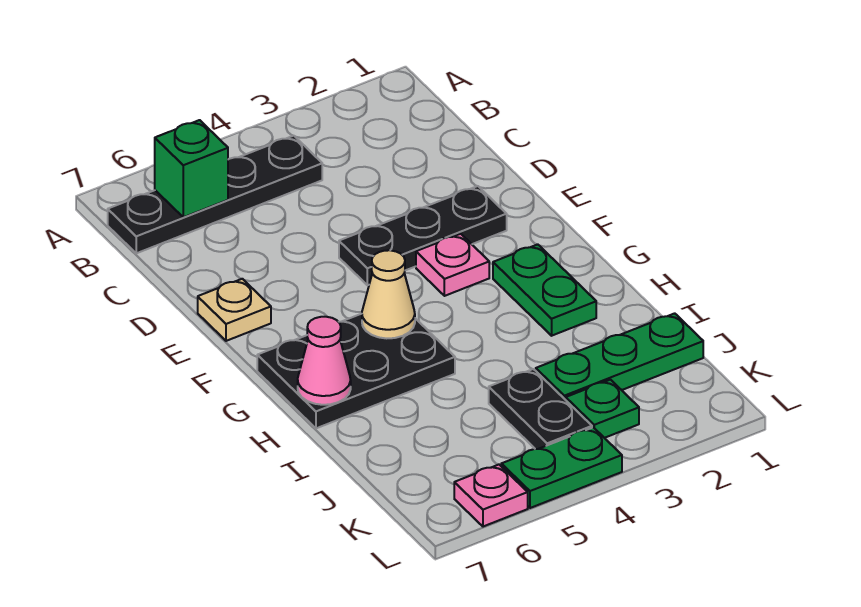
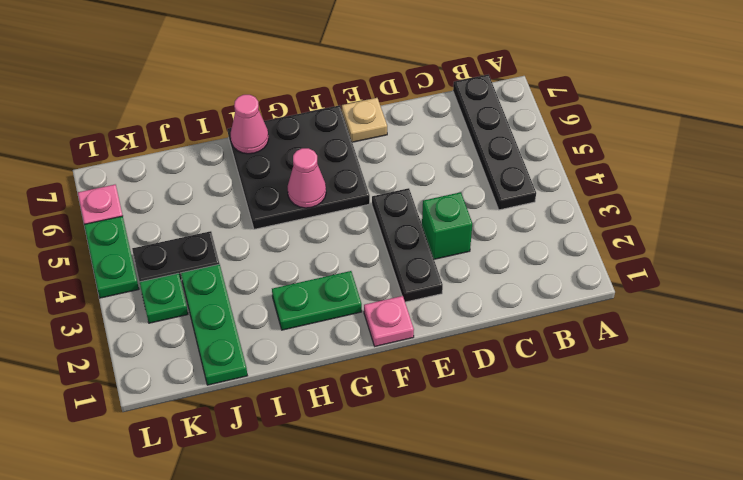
green brick B6 level 2 -> green brick D3 level 1
pink plate F3 level 1 -> pink plate F1 level 1
black plate G5:H7 level 1 -> black plate F5:H7 level 1
tan cone G5 level 2 -> pink cone G5 level 2

